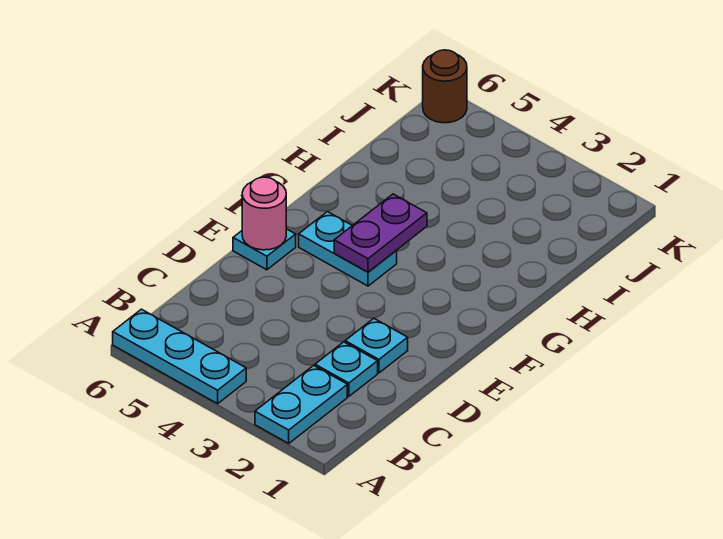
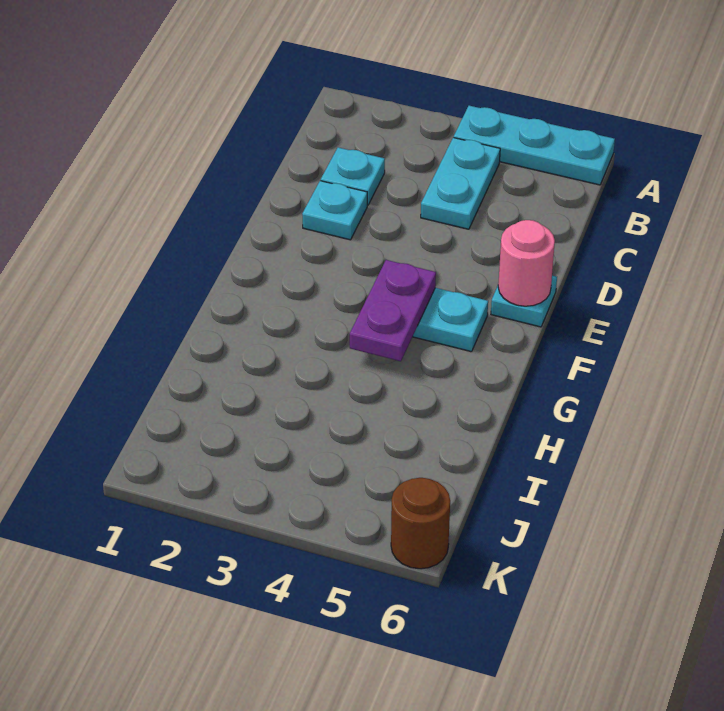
cyan plate A2:B2 level 1 -> cyan plate B4:C4 level 1

